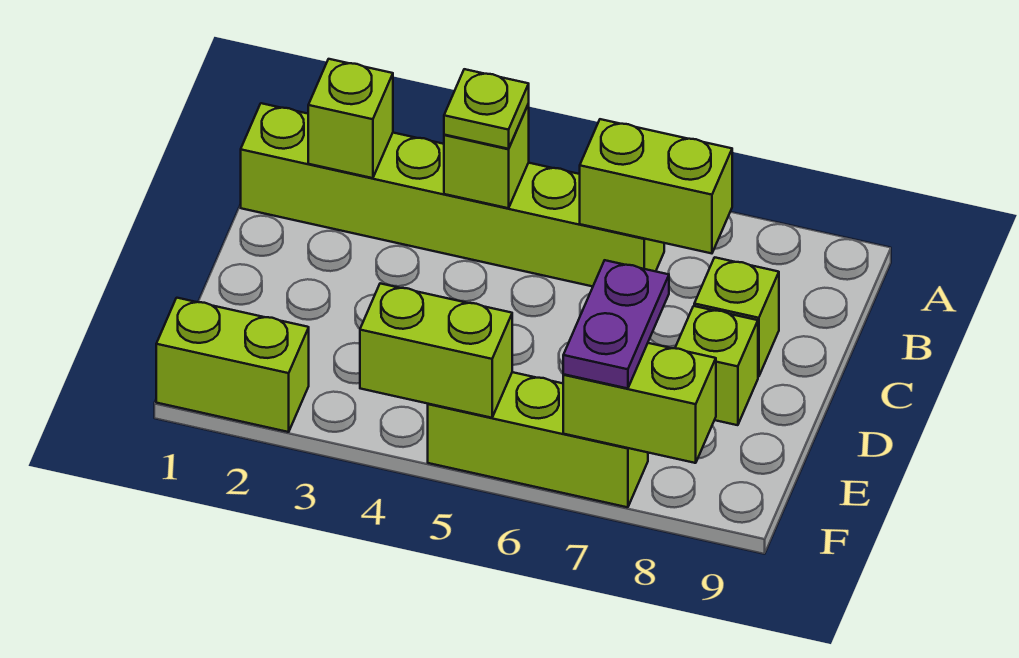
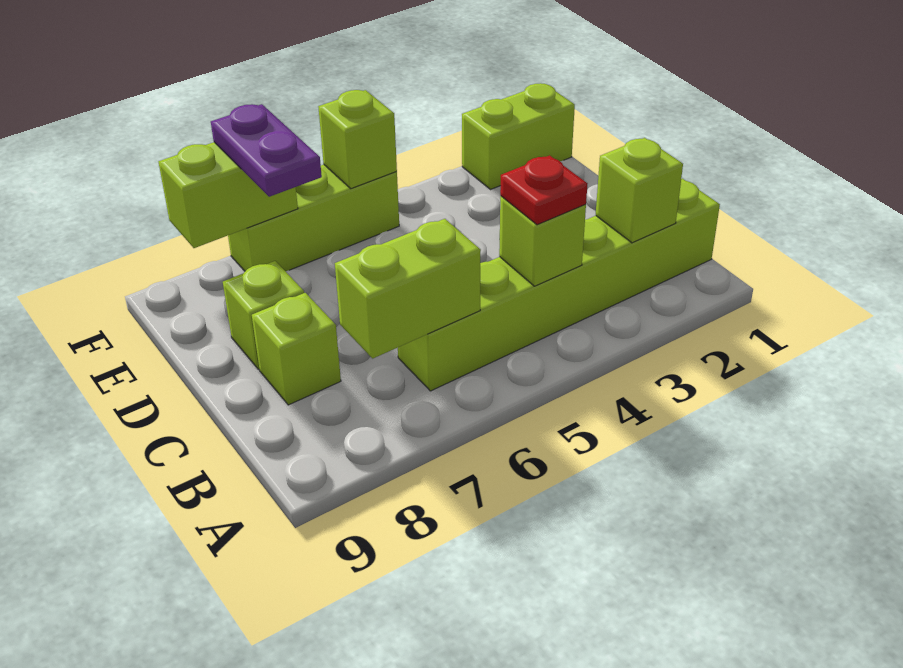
lime plate B4 level 3 -> red plate B4 level 3
lime brick F4:F5 level 2 -> lime brick F5 level 2

